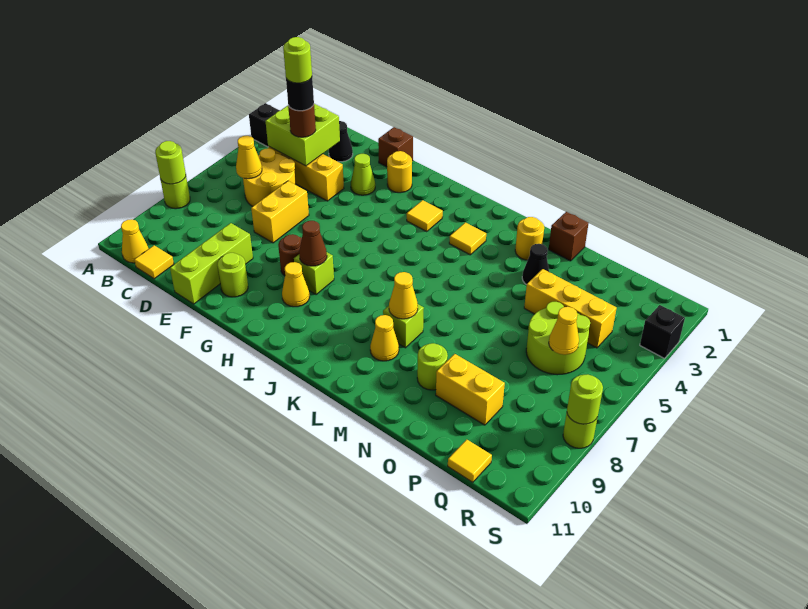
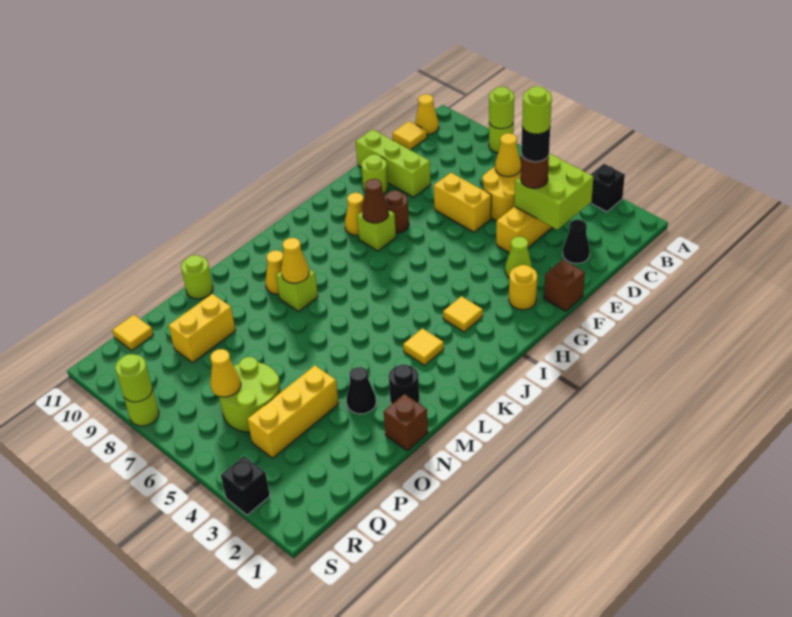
yellow round brick M2 level 1 -> black round brick M2 level 1
lime round brick N9 level 1 -> lime round brick N11 level 1

